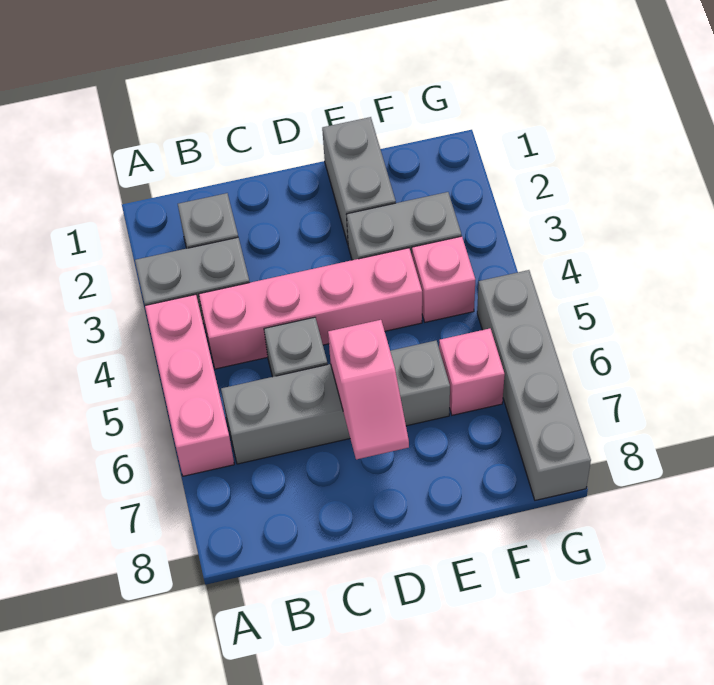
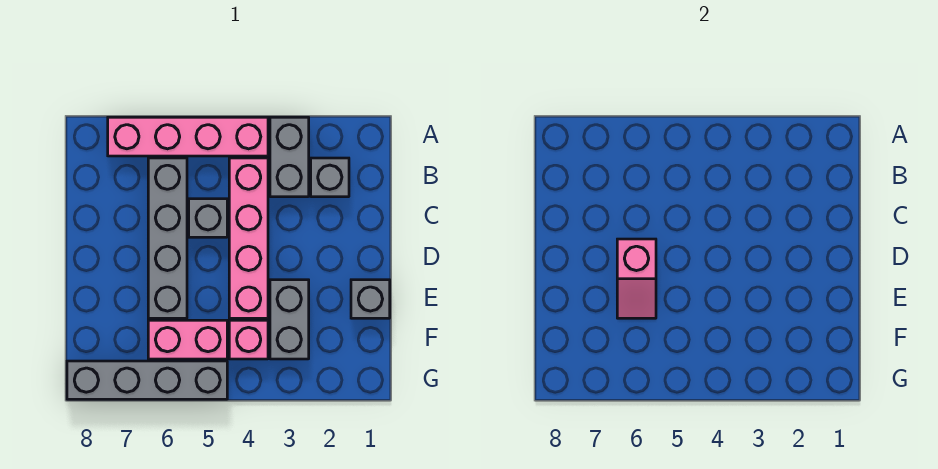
pink brick A4:A6 level 1 -> pink brick A4:A7 level 1
pink slope D6:D7 level 2 top 6 -> pink slope D6:E6 level 2 top D
grey brick E1:E2 level 1 -> grey brick E1 level 1
pink brick F6 level 1 -> pink brick F5:F6 level 1

